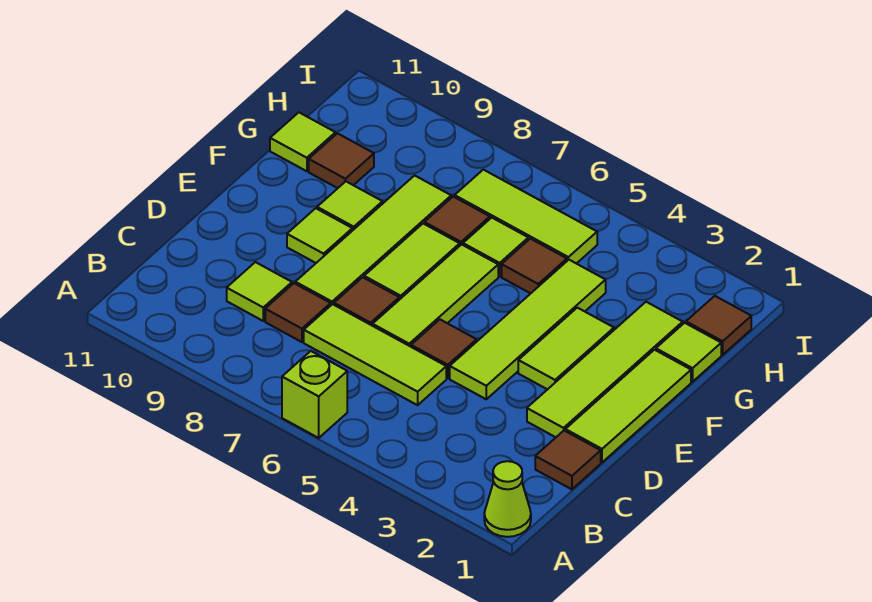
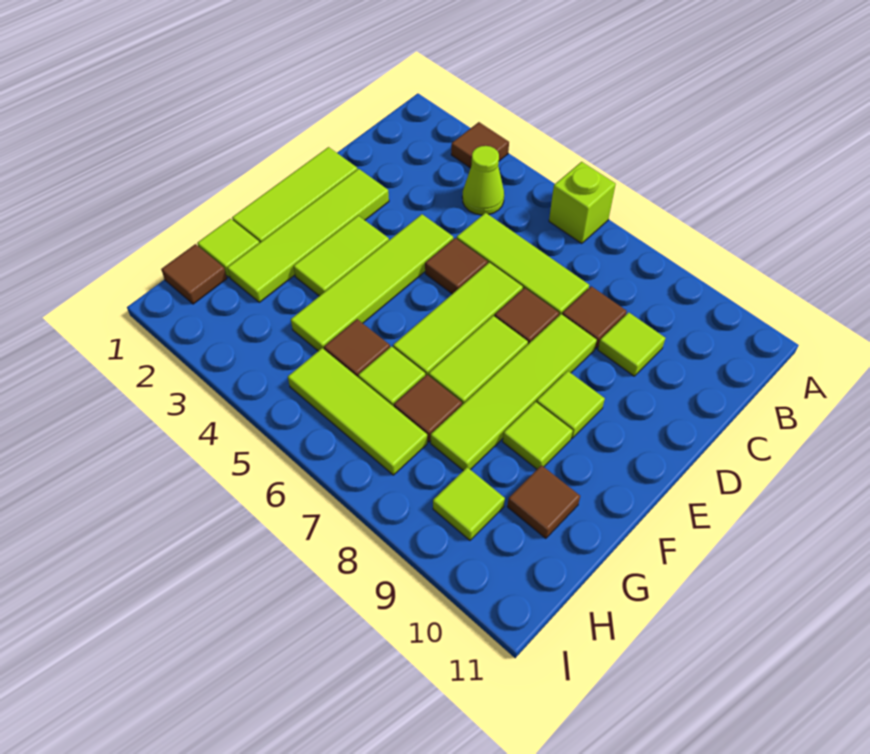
lime cone A1 level 1 -> lime cone B4 level 1
brown tile C1 level 1 -> brown tile A3 level 1
lime tile G11 level 1 -> lime tile H9 level 1

